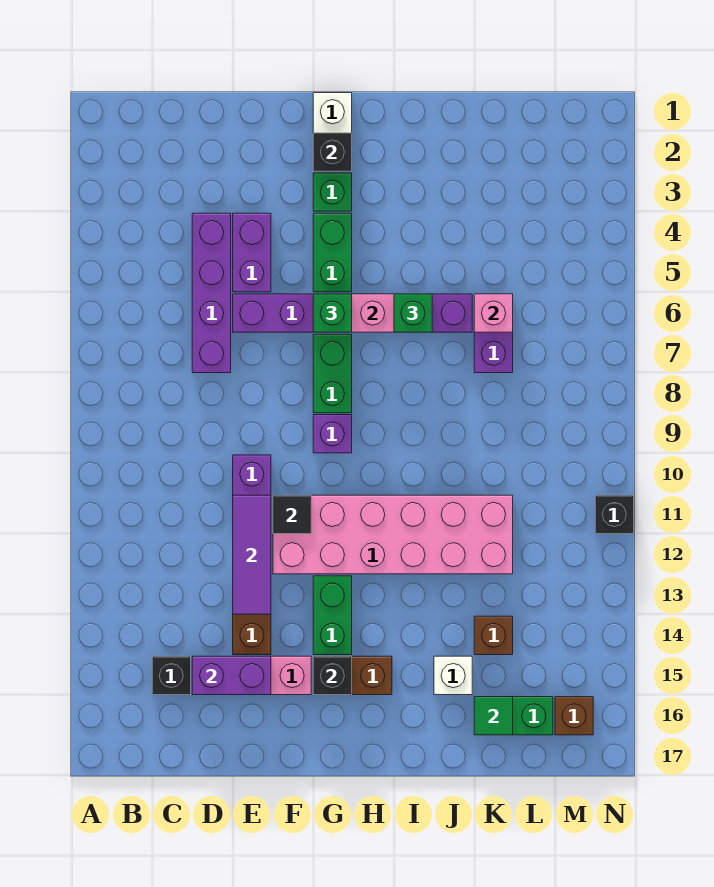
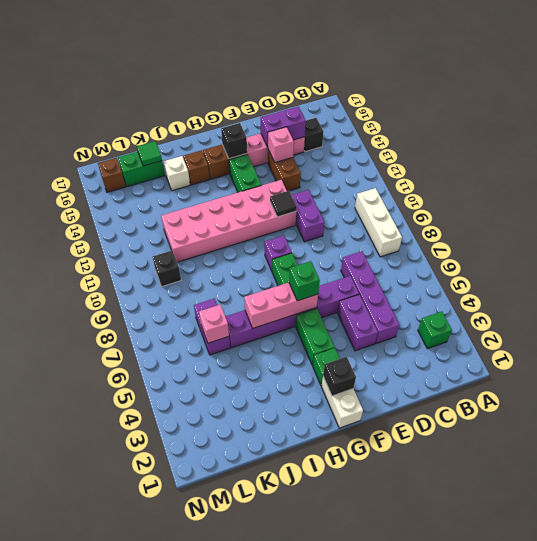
none -> white brick B8:B10 level 1
purple tile E11:E13 level 2 -> none
none -> pink brick E14 level 2
green brick I6 level 3 -> green brick B3 level 1
brown brick K14 level 1 -> brown brick I15 level 1
black brick N11 level 1 -> black brick L10 level 1

